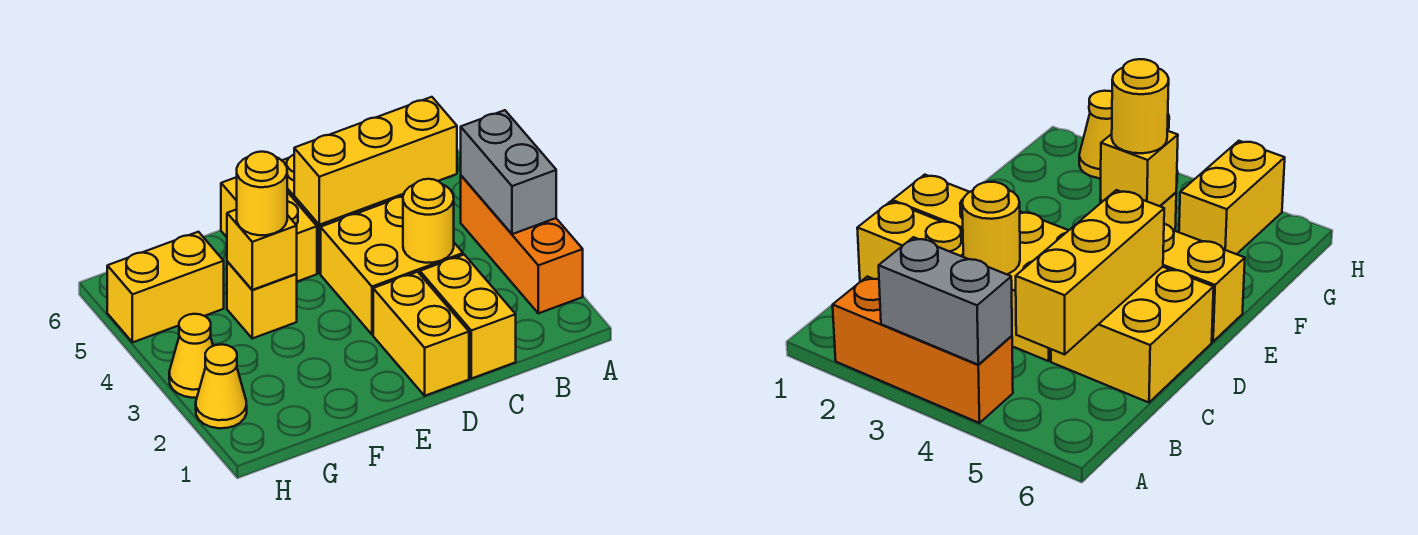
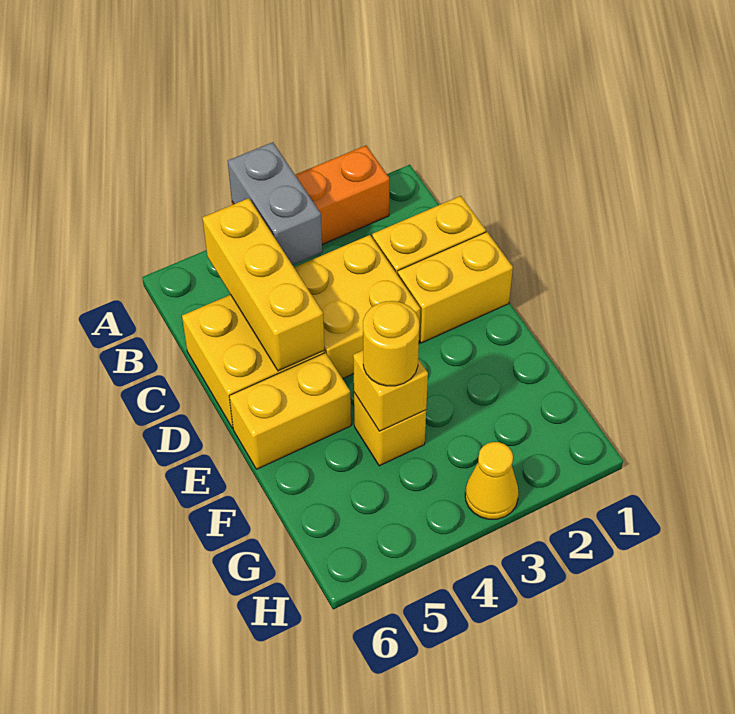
grey brick A3:A4 level 2 -> grey brick A4:B4 level 2
yellow round brick C3 level 2 -> none
yellow brick G5:H5 level 1 -> none
yellow cone H2 level 1 -> none

